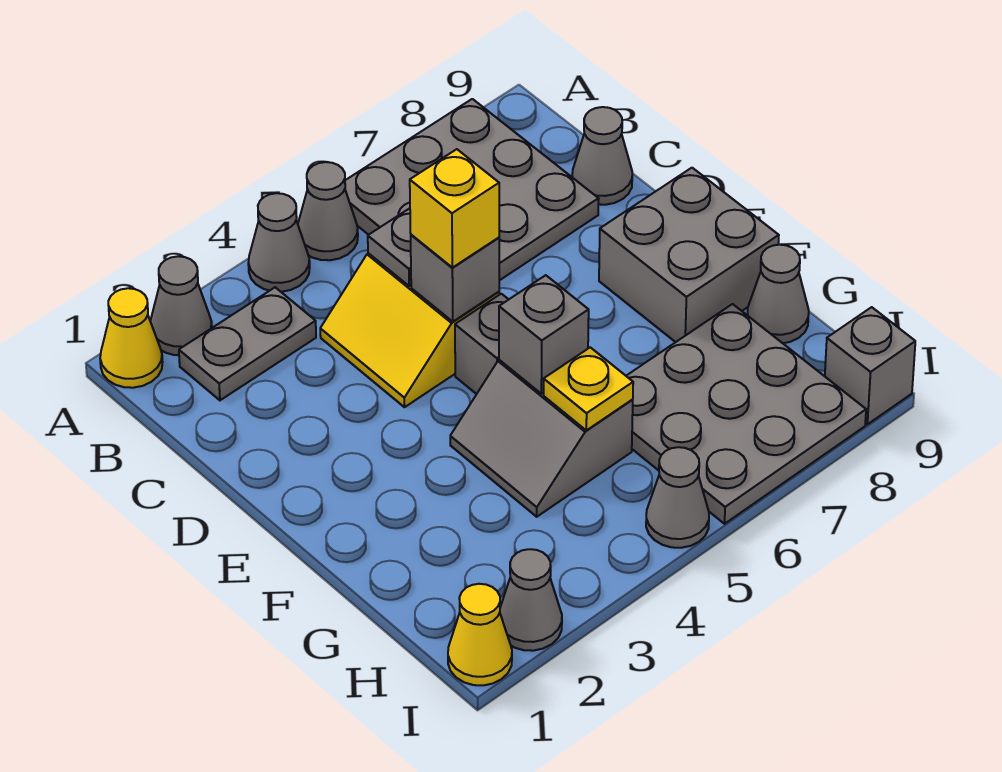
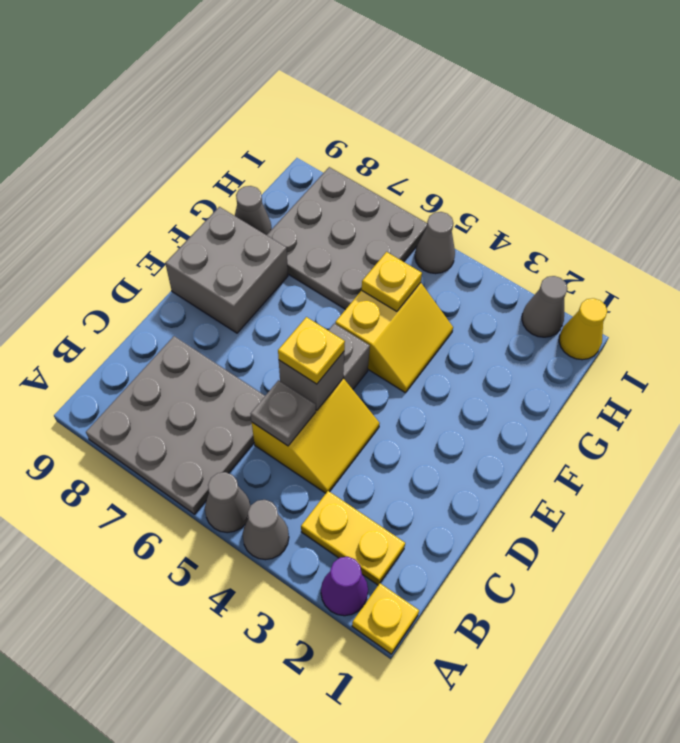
yellow cone A1 level 1 -> yellow plate A1 level 1
grey cone A2 level 1 -> purple cone A2 level 1
grey plate B2:B3 level 1 -> yellow plate B2:B3 level 1
grey cone C9 level 1 -> none
yellow brick D5 level 3 -> yellow plate D5 level 3
grey slope F4:G5 level 1 top 5 -> yellow slope F4:G5 level 1 top 5
grey brick F5 level 2 -> none
grey brick I9 level 1 -> none

